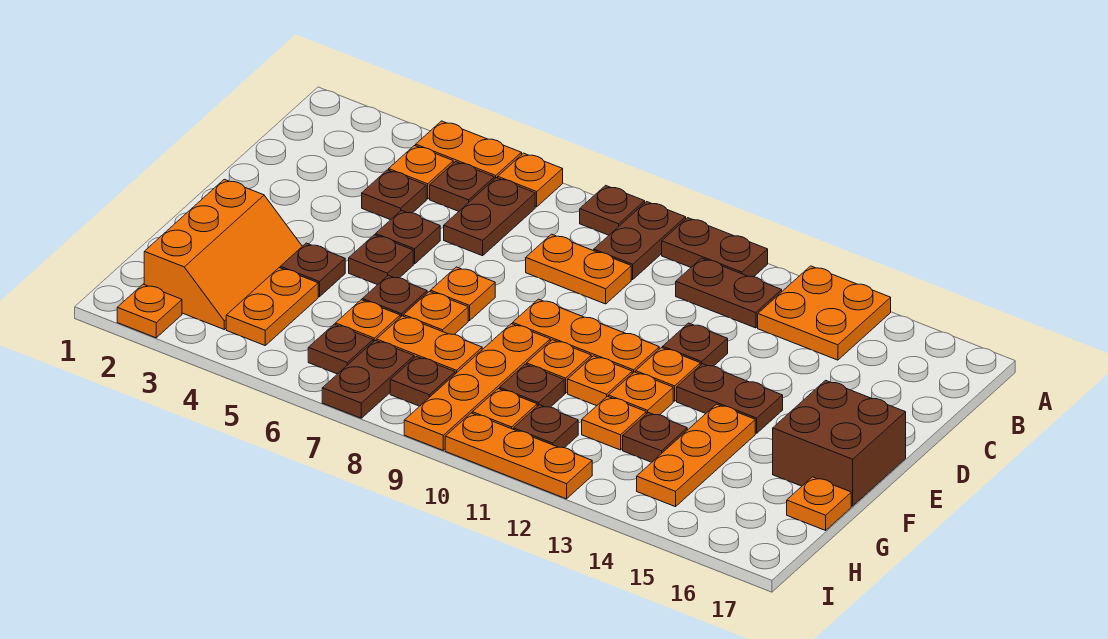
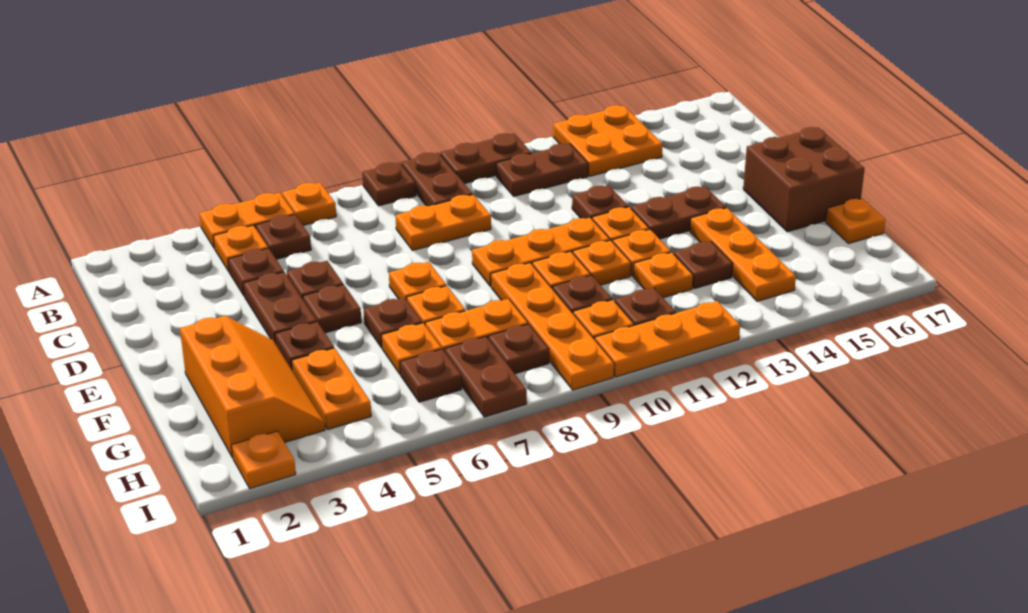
brown plate B6:C6 level 1 -> brown plate D4:E4 level 1

